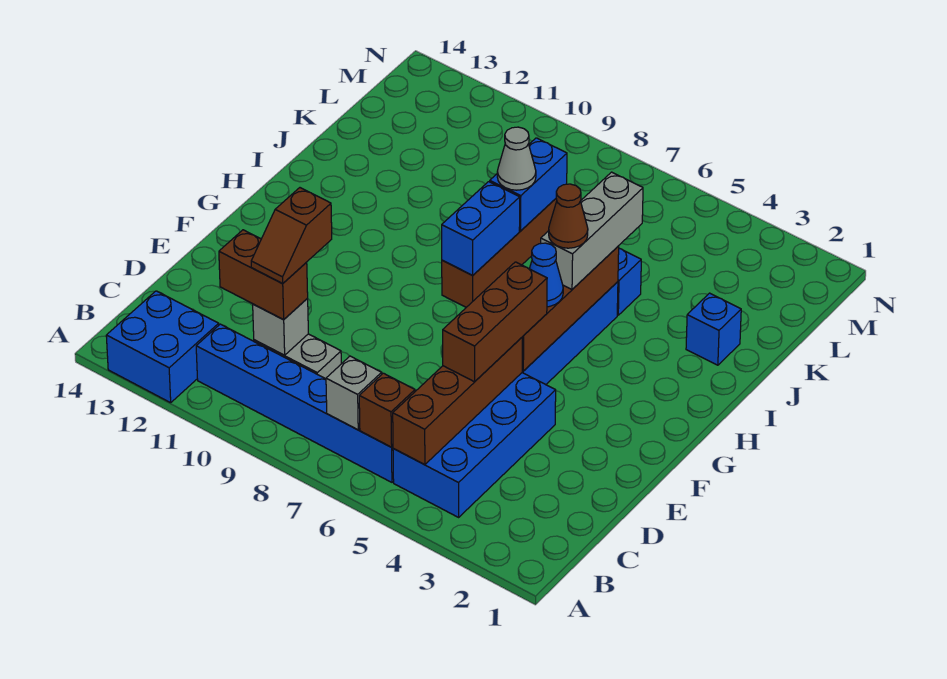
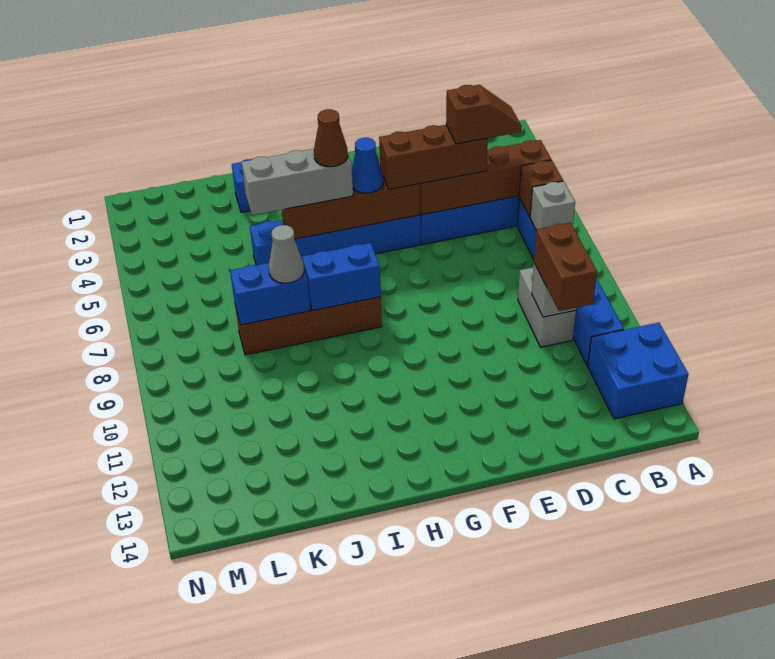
brown slope C10:D10 level 4 top D -> brown slope C5:D5 level 4 top D

